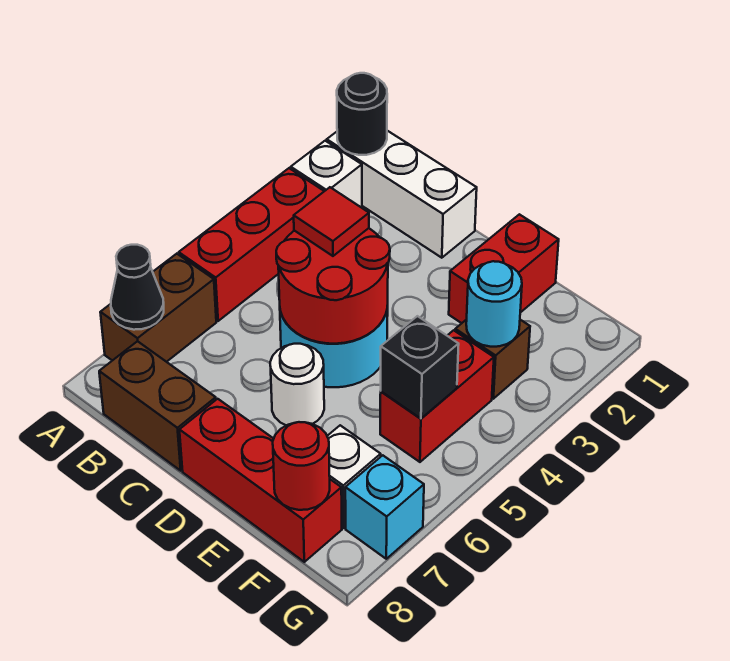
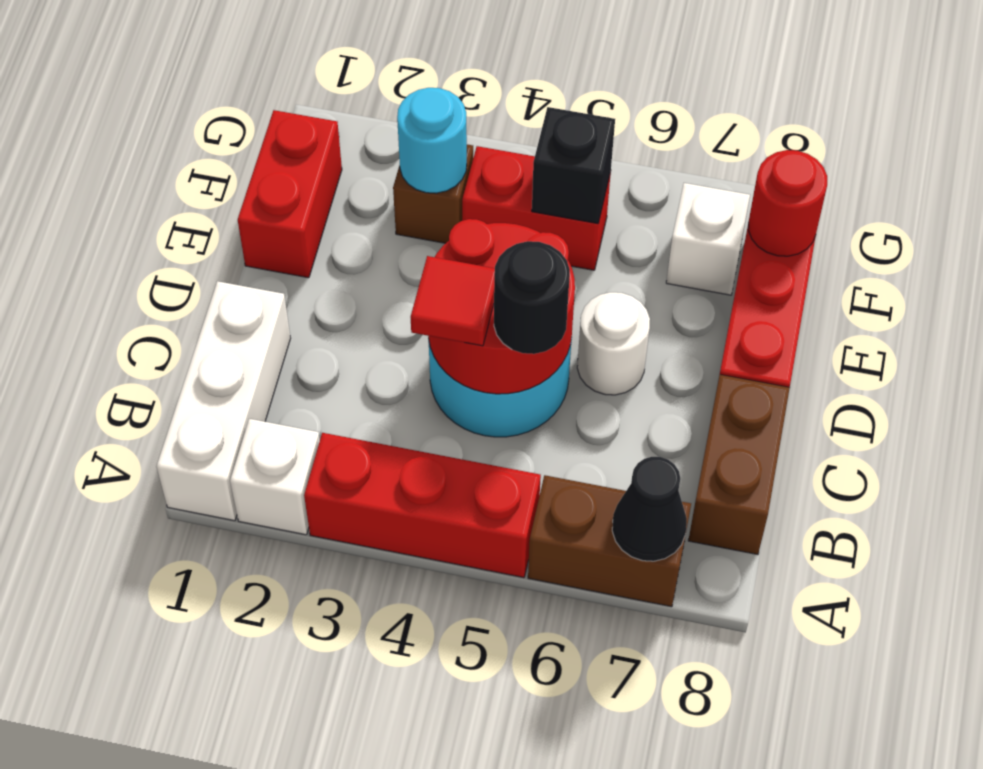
black round brick A1 level 2 -> black round brick C5 level 3
red brick E1:E2 level 1 -> red brick E1:F1 level 1
cyan brick G7 level 1 -> none

